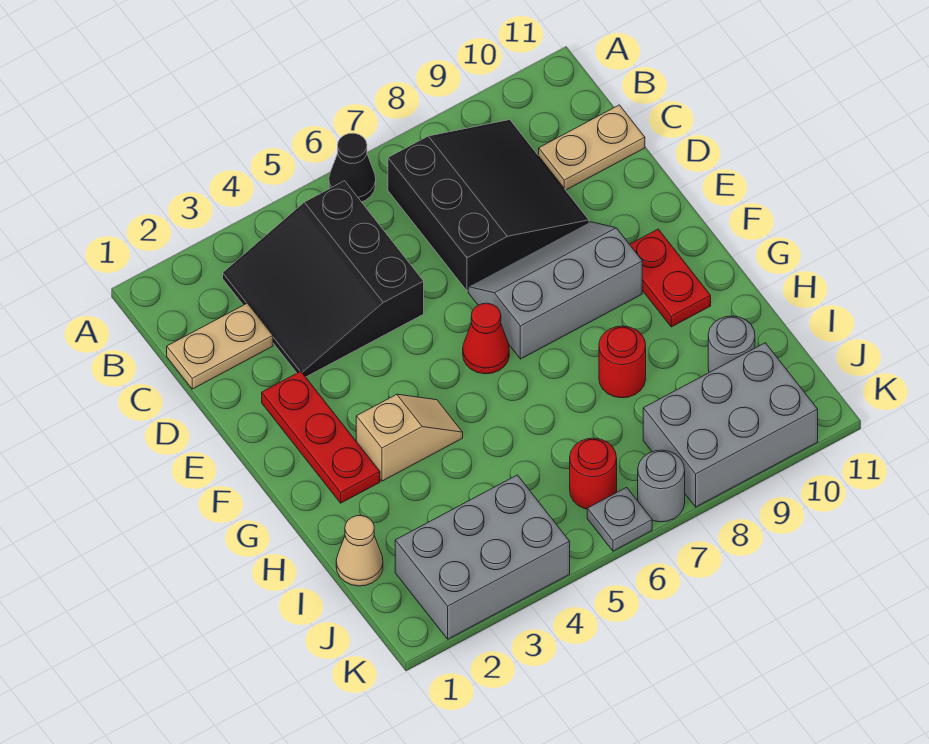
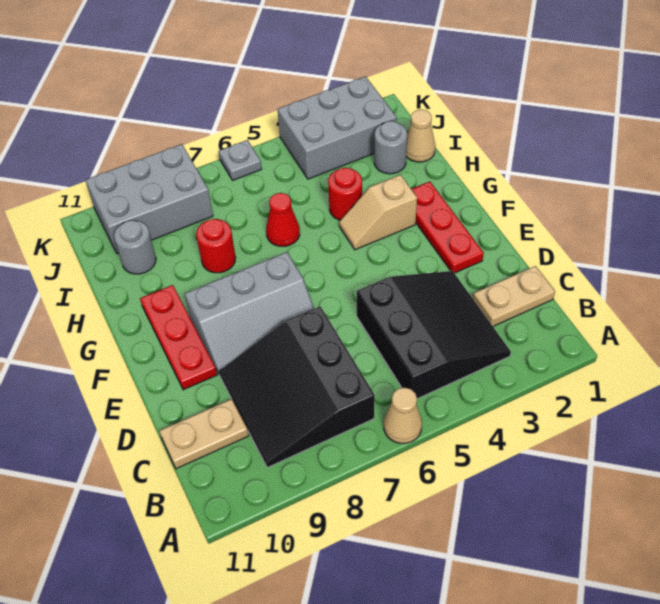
black cone A6 level 1 -> tan cone A6 level 1
red cone F6 level 1 -> red cone H6 level 1
red plate F10:G10 level 1 -> red plate E10:G10 level 1
red round brick J6 level 1 -> red round brick H4 level 1
grey round brick K7 level 1 -> grey round brick I2 level 1

